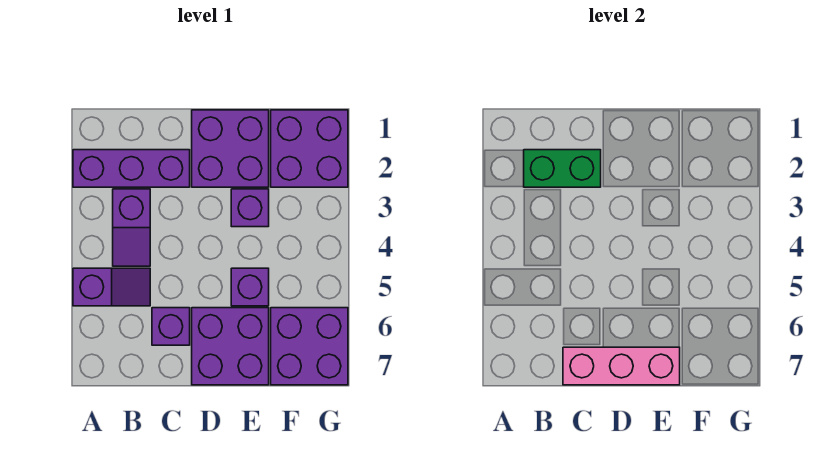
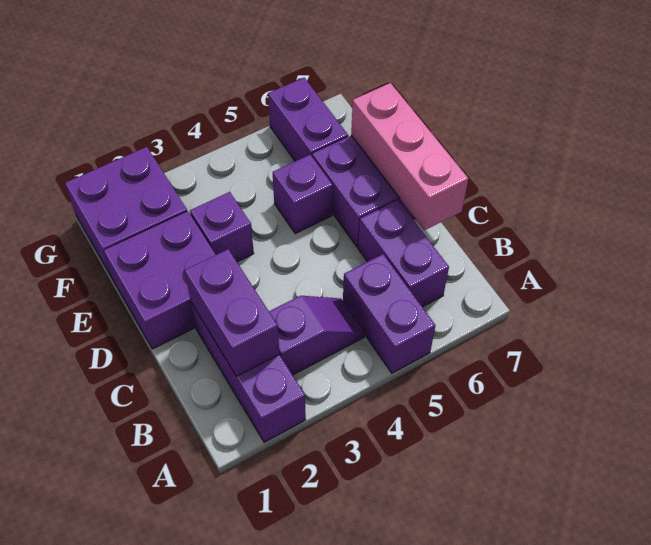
purple slope A5:B5 level 1 top A -> purple brick A5:B5 level 1
green brick B2:C2 level 2 -> purple brick B2:C2 level 2
purple brick C6 level 1 -> purple brick B6:C6 level 1
purple brick F6:G7 level 1 -> purple brick F6:G6 level 1

